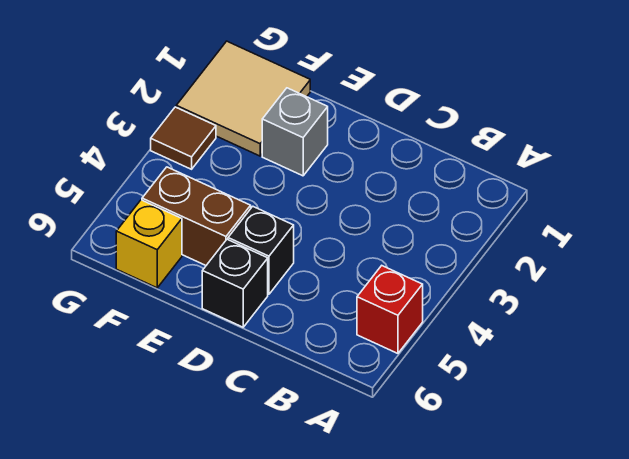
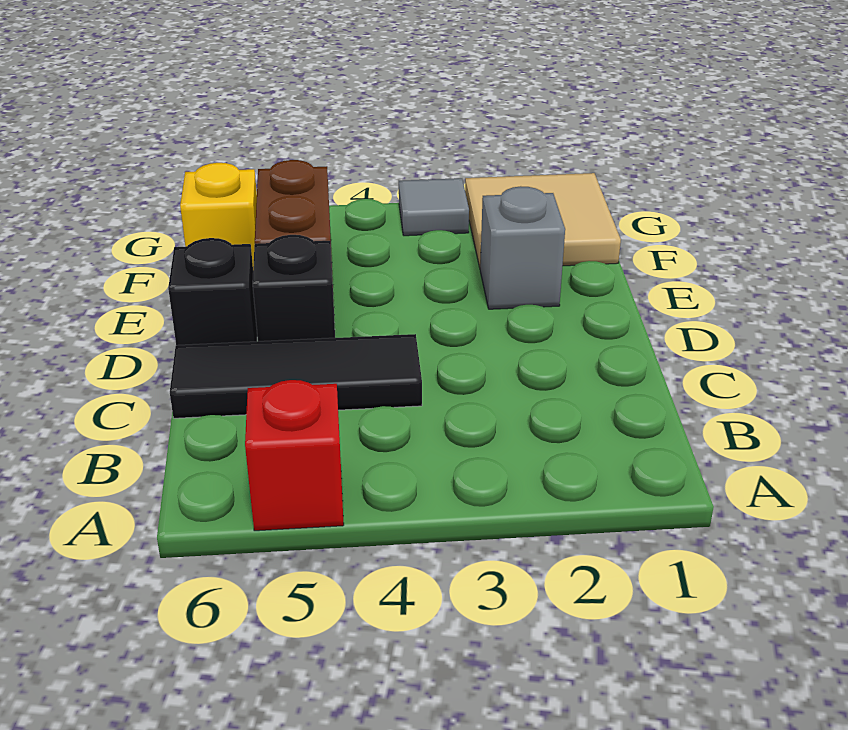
none -> black tile C4:C6 level 1
brown tile G3 level 1 -> grey tile G3 level 1

